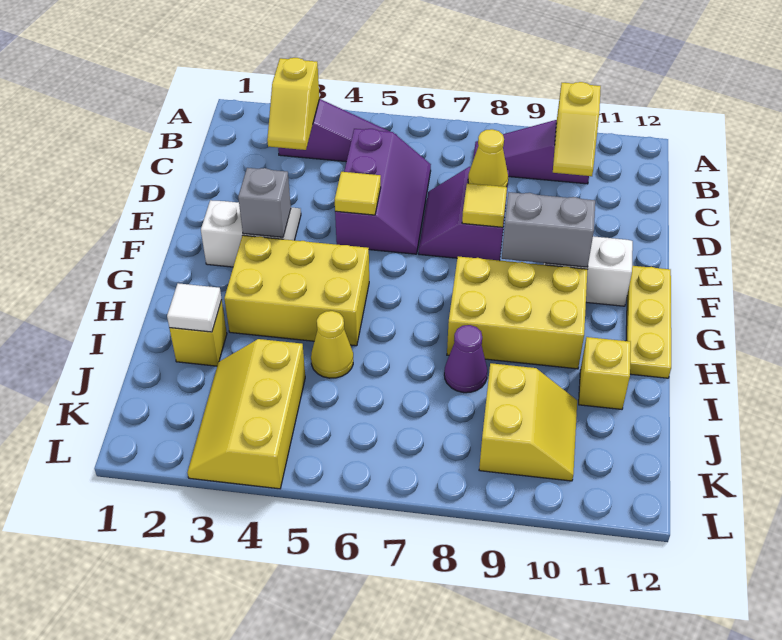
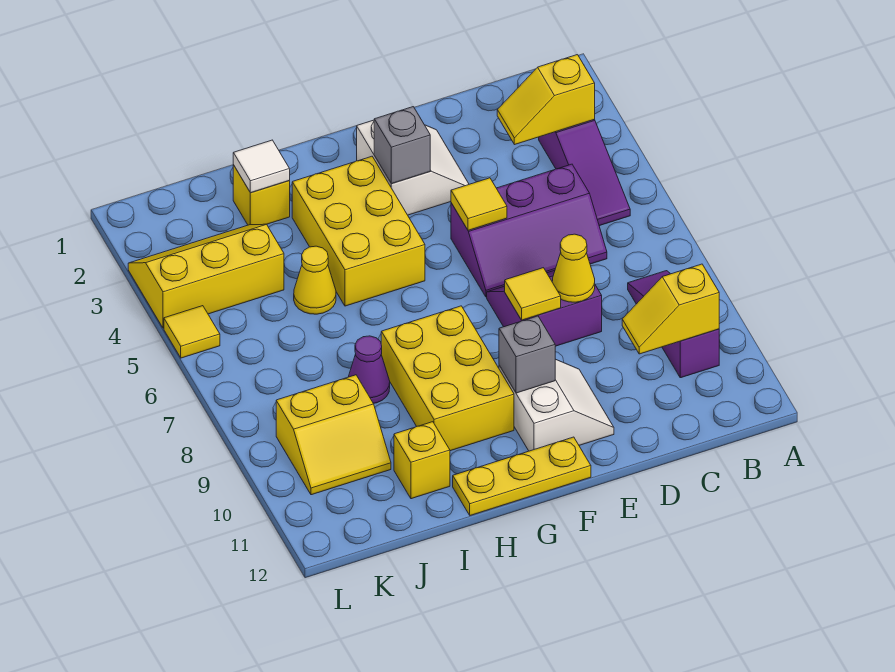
grey brick F9:F10 level 2 -> grey brick F10 level 2
none -> yellow tile L5 level 1

